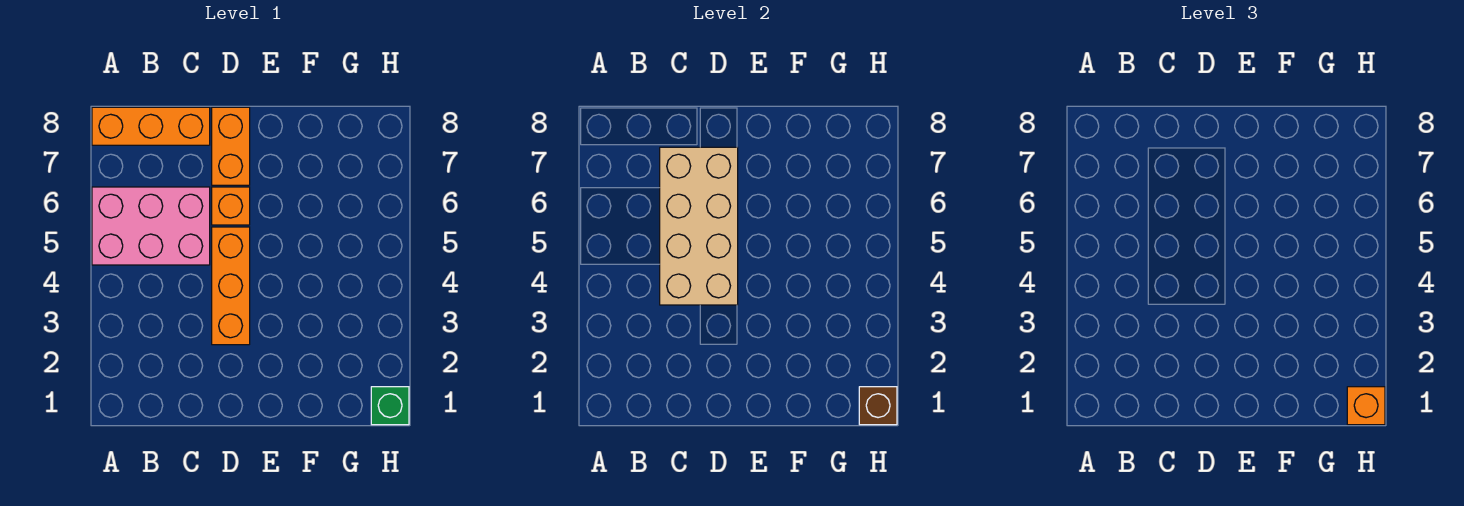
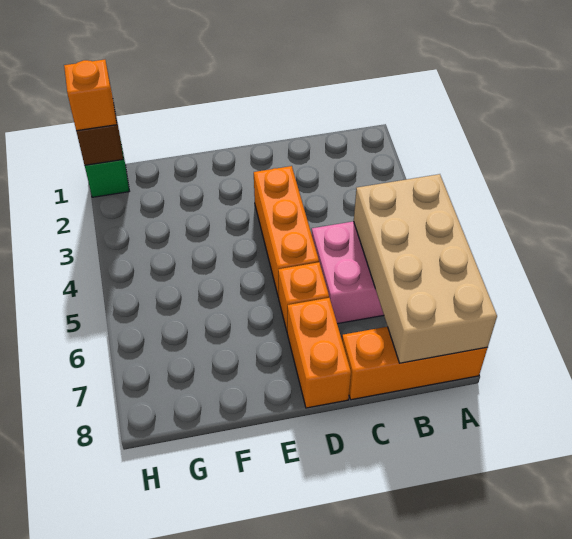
tan brick C4:D7 level 2 -> tan brick A5:B8 level 2

